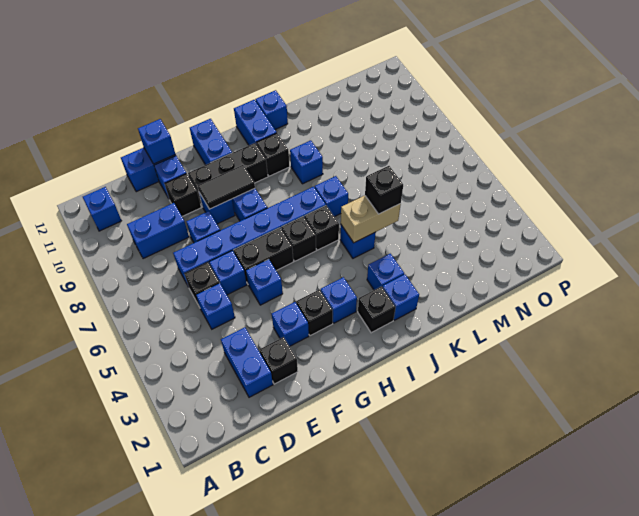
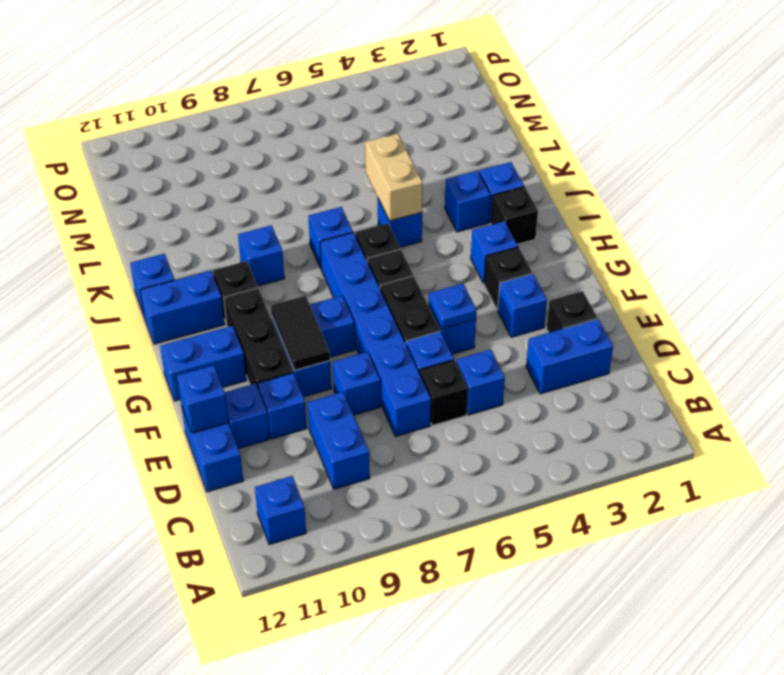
black brick E10 level 1 -> blue brick E10 level 1
none -> blue plate F5 level 2
black brick K5 level 3 -> none

